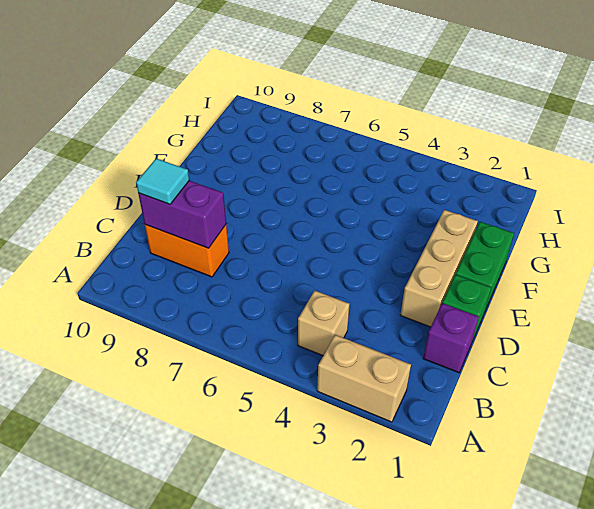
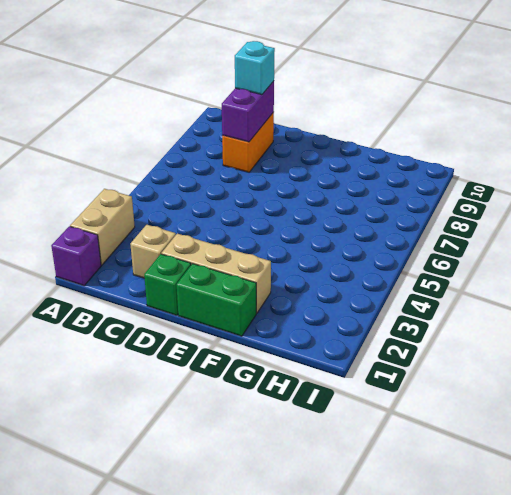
tan brick B4 level 1 -> tan brick C2 level 1
purple brick C1 level 1 -> purple brick A1 level 1
cyan tile C9 level 3 -> cyan brick C9 level 3

